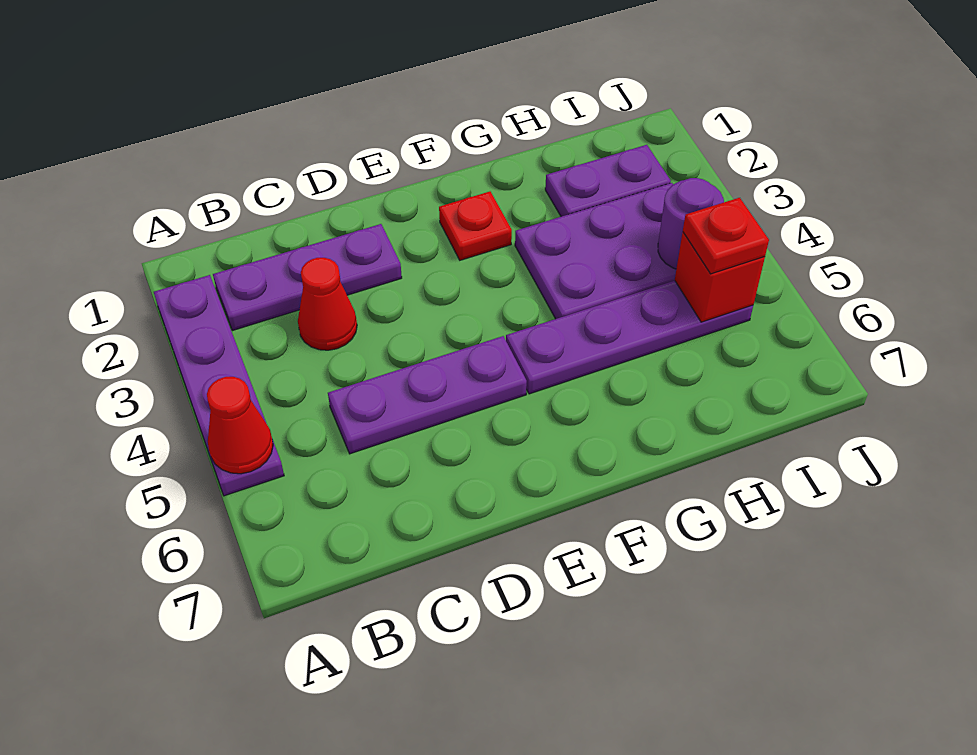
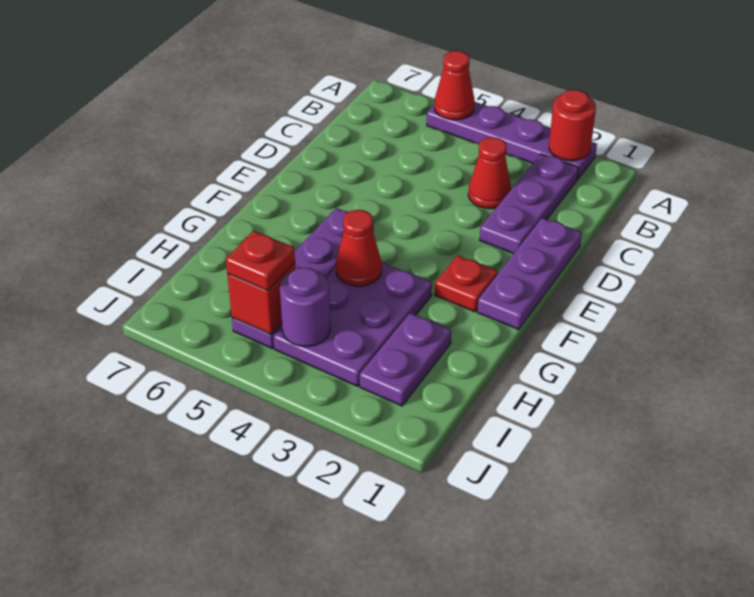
none -> red round brick A2 level 2
purple plate C5:E5 level 1 -> purple plate D1:F1 level 1
none -> red cone G4 level 2

